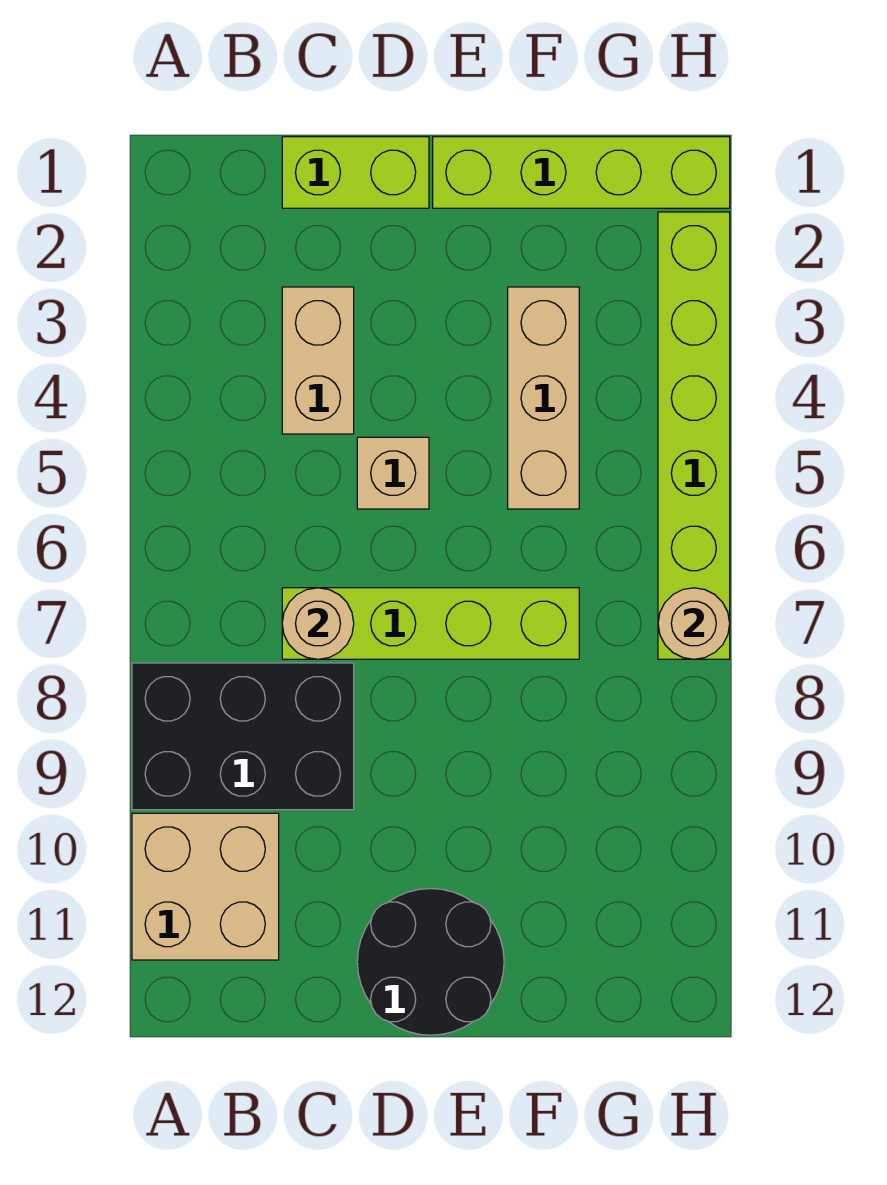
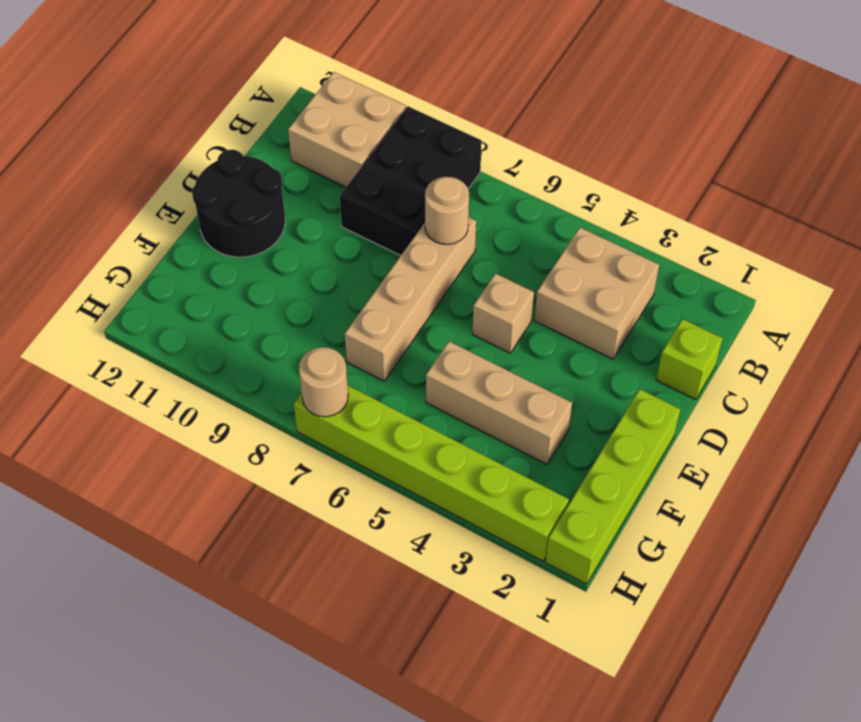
lime brick C1:D1 level 1 -> lime brick C1 level 1
tan brick C3:C4 level 1 -> tan brick B3:C4 level 1
lime brick C7:F7 level 1 -> tan brick C7:F7 level 1

